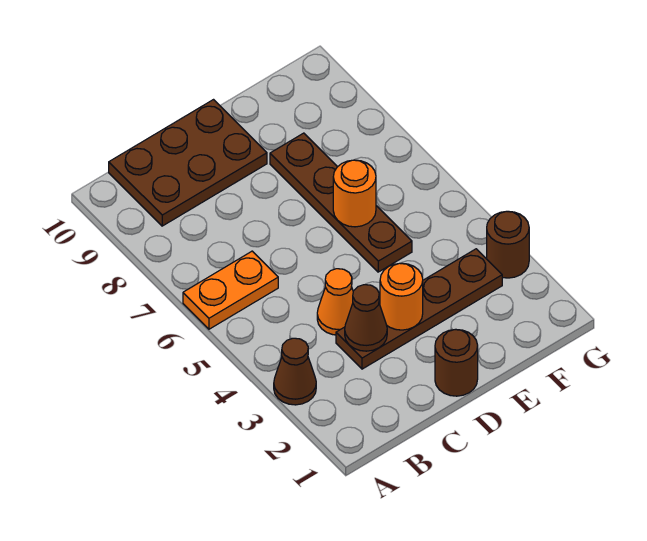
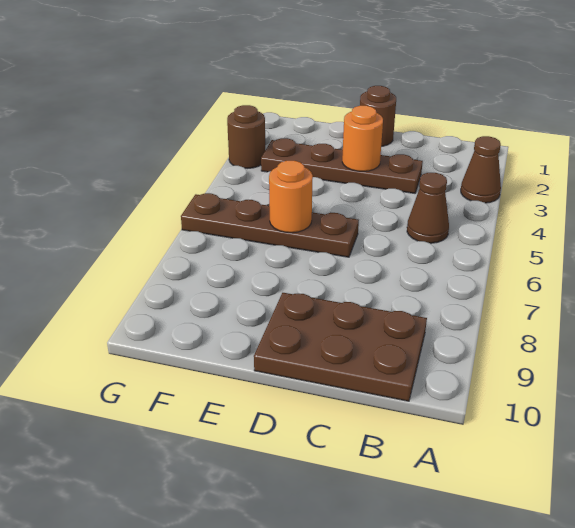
orange plate A6:B6 level 1 -> none
brown cone C3 level 2 -> brown cone B5 level 1
orange cone C4 level 1 -> none
brown plate E5:E8 level 1 -> brown plate D6:G6 level 1

